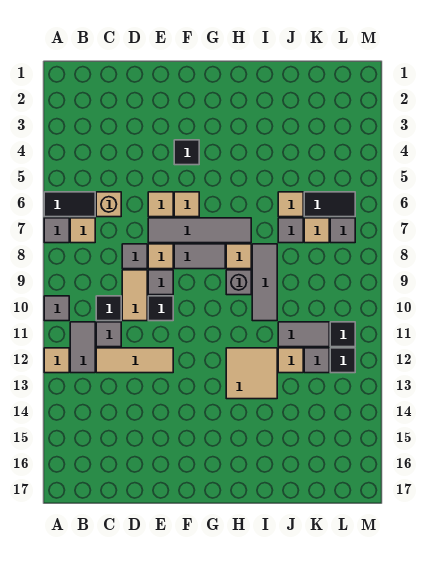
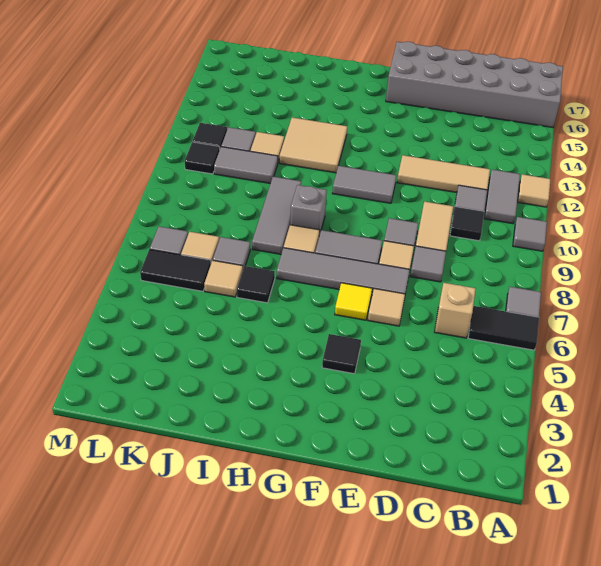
none -> grey brick A16:F17 level 1
tan tile B7 level 1 -> none
black tile E10 level 1 -> black tile I6 level 1
tan tile F6 level 1 -> yellow tile F6 level 1
none -> grey tile F11:G11 level 1

